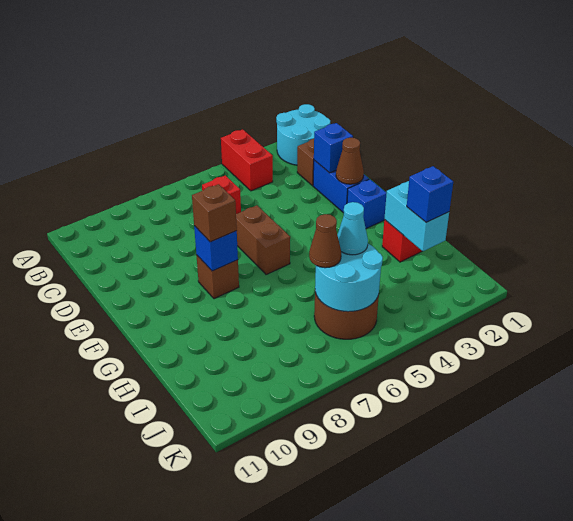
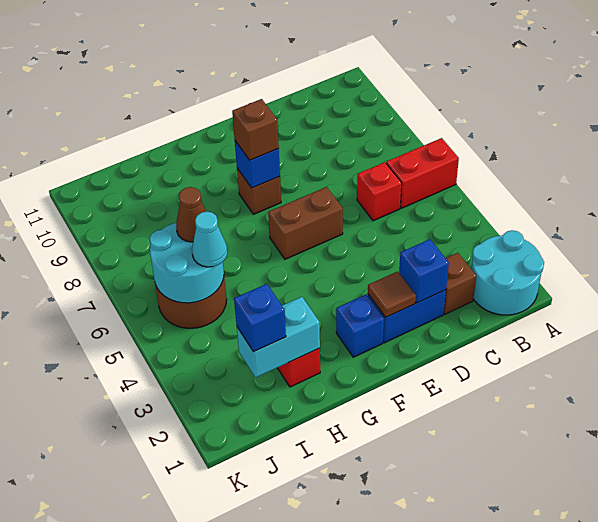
red brick A4:B4 level 1 -> red brick A6:B6 level 1
brown cone E2 level 2 -> brown tile E2 level 2

